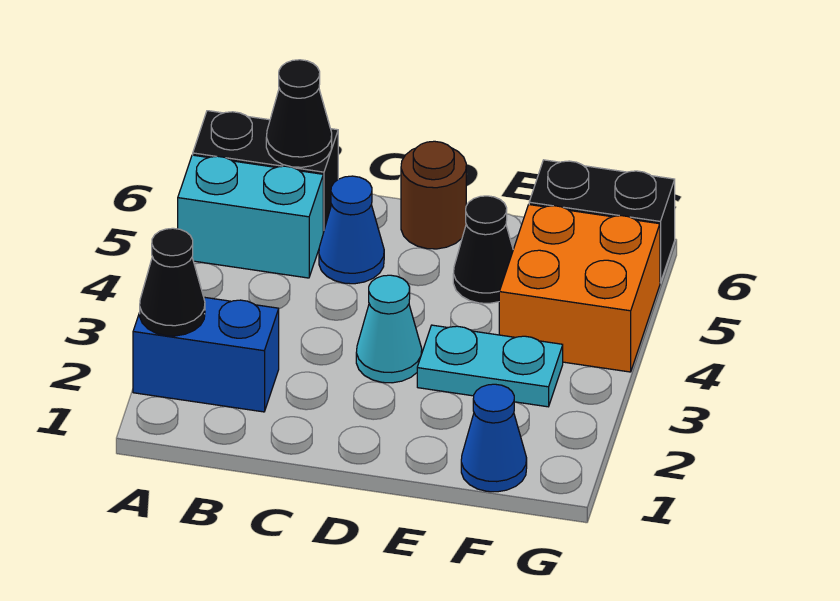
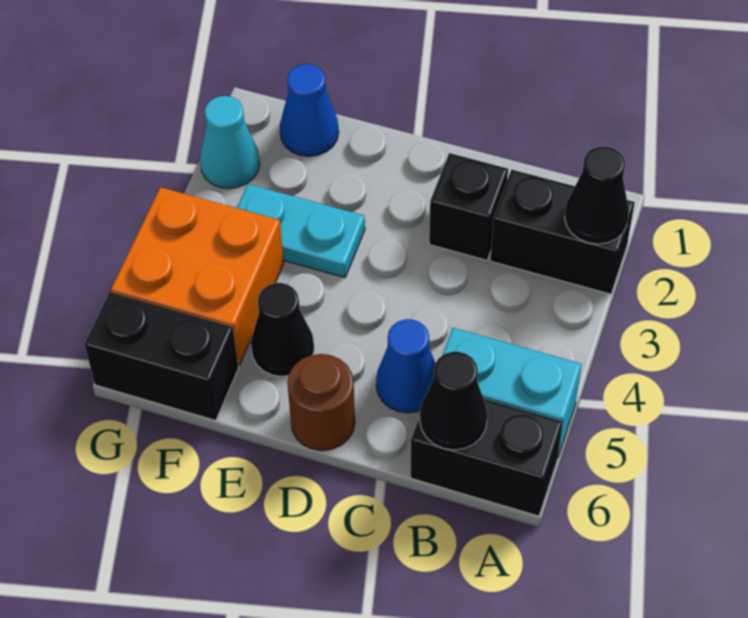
blue brick A2:B2 level 1 -> black brick A2:B2 level 1
none -> black brick C2 level 1
cyan cone D3 level 1 -> cyan cone G2 level 1

